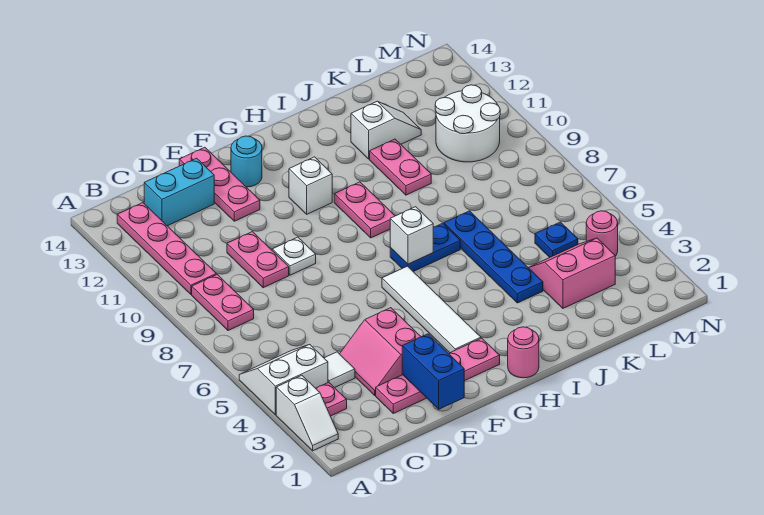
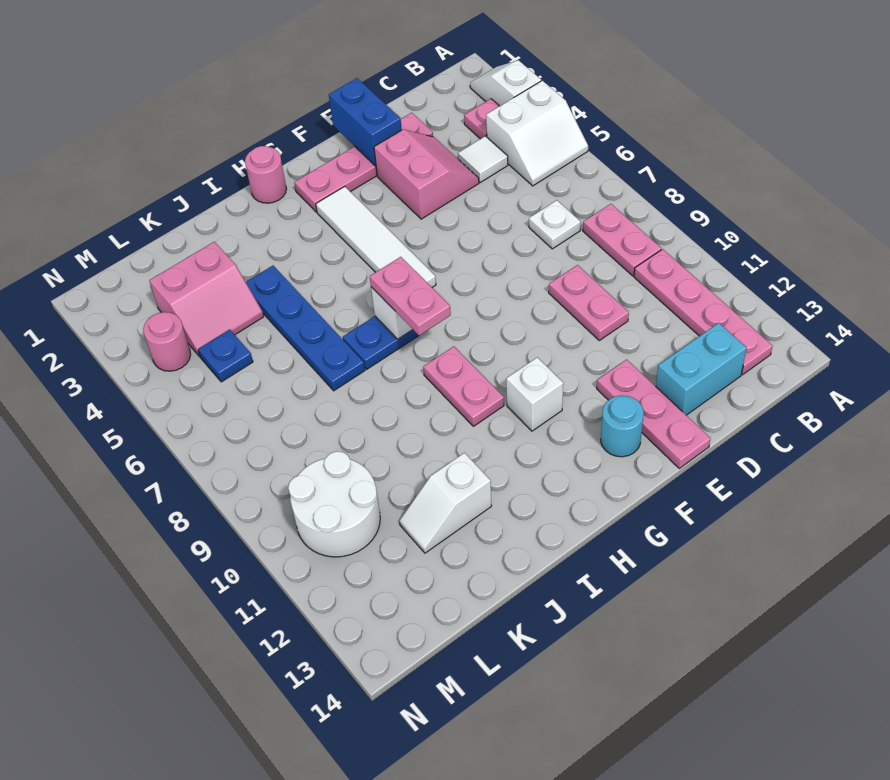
white plate E9 level 1 -> white plate C7 level 1
pink plate J10:J11 level 1 -> pink plate H7:H8 level 3

